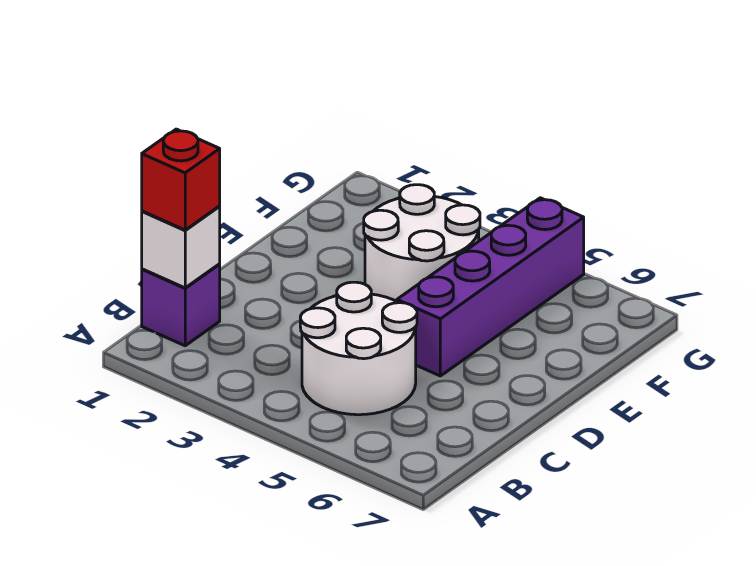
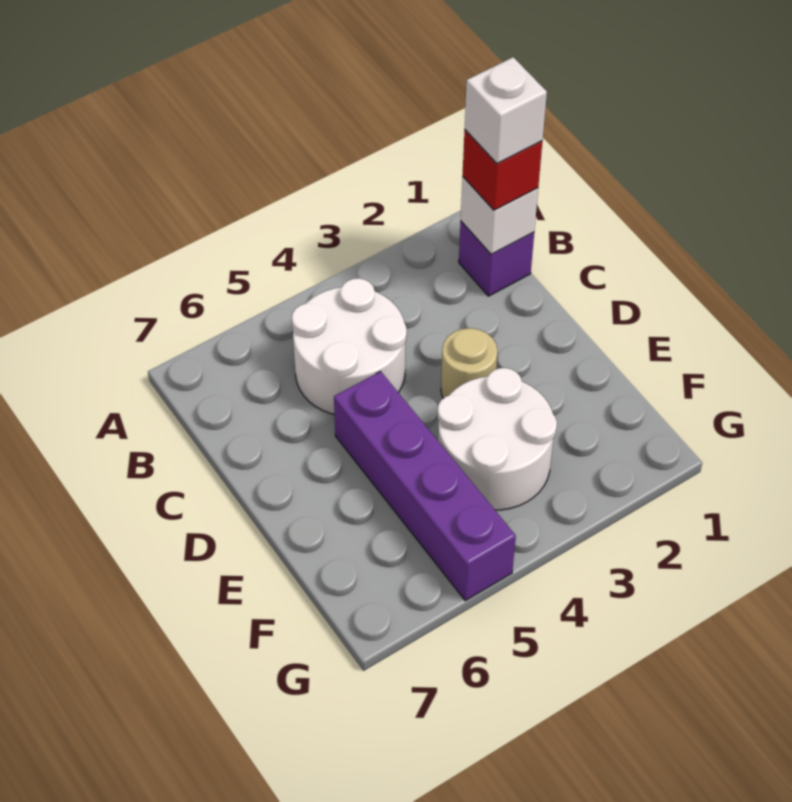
none -> white brick B1 level 4
none -> tan round brick D3 level 1

